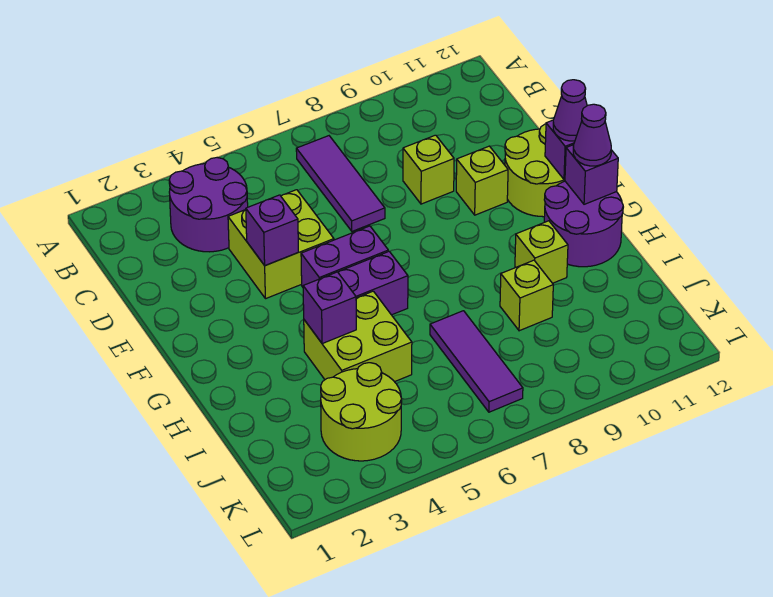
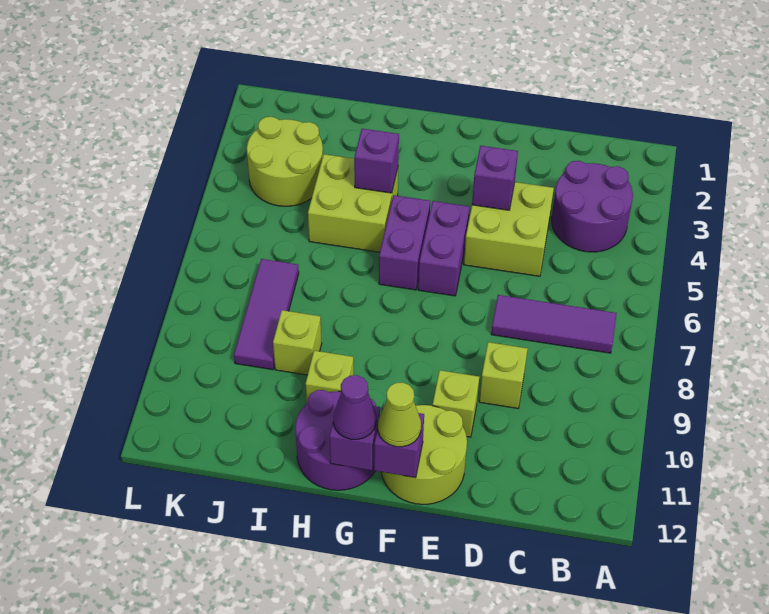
purple cone F12 level 3 -> lime cone F12 level 3
purple tile I7:K7 level 1 -> purple tile J7:J9 level 1

